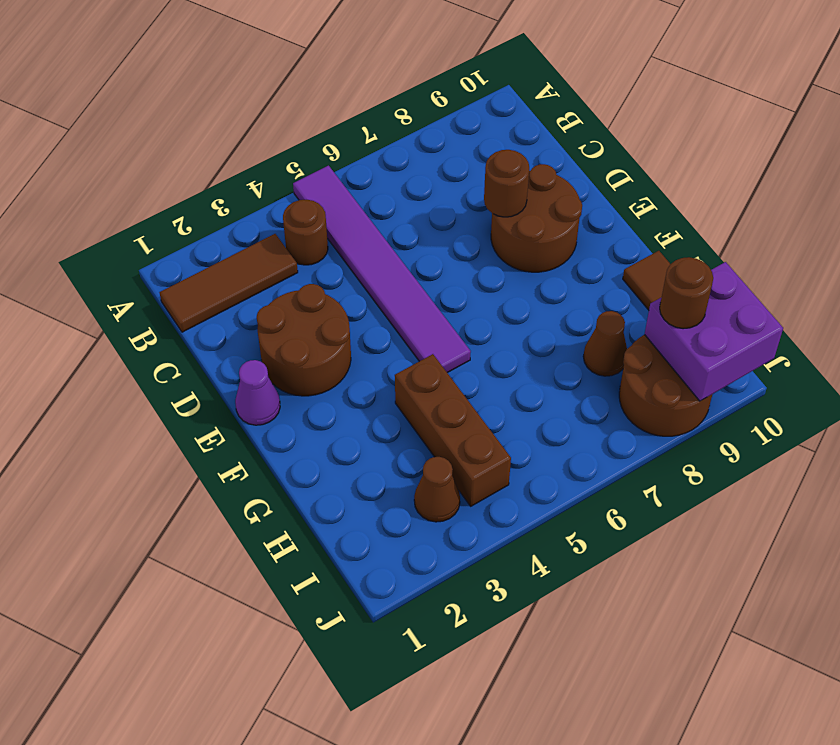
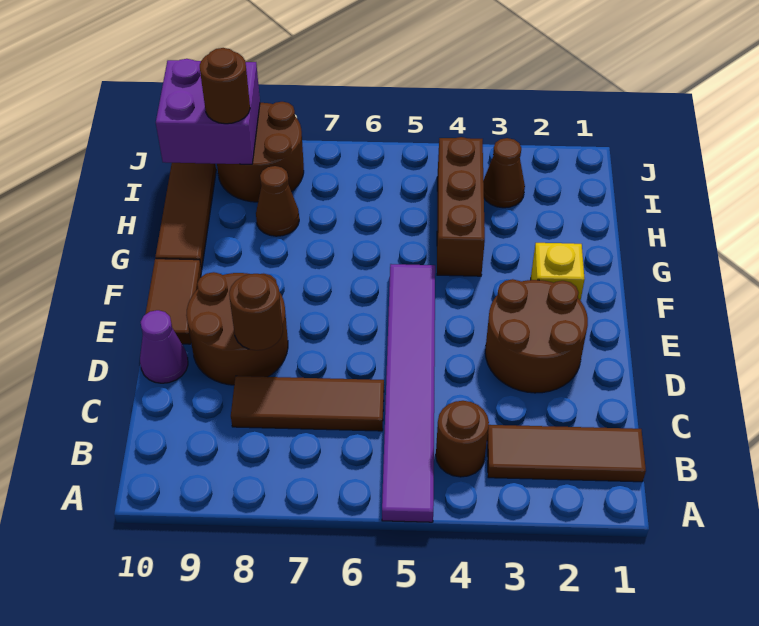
none -> brown tile C6:C8 level 1
purple cone E1 level 1 -> purple cone D10 level 1
none -> brown tile E10:F10 level 1
none -> yellow brick F2 level 1

